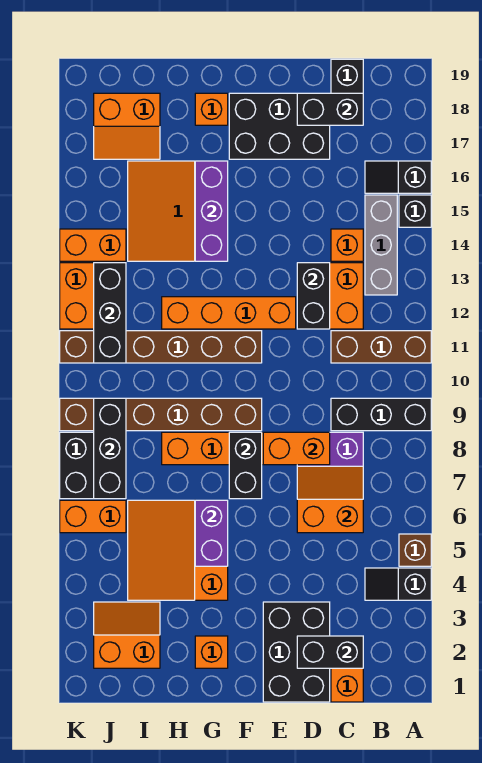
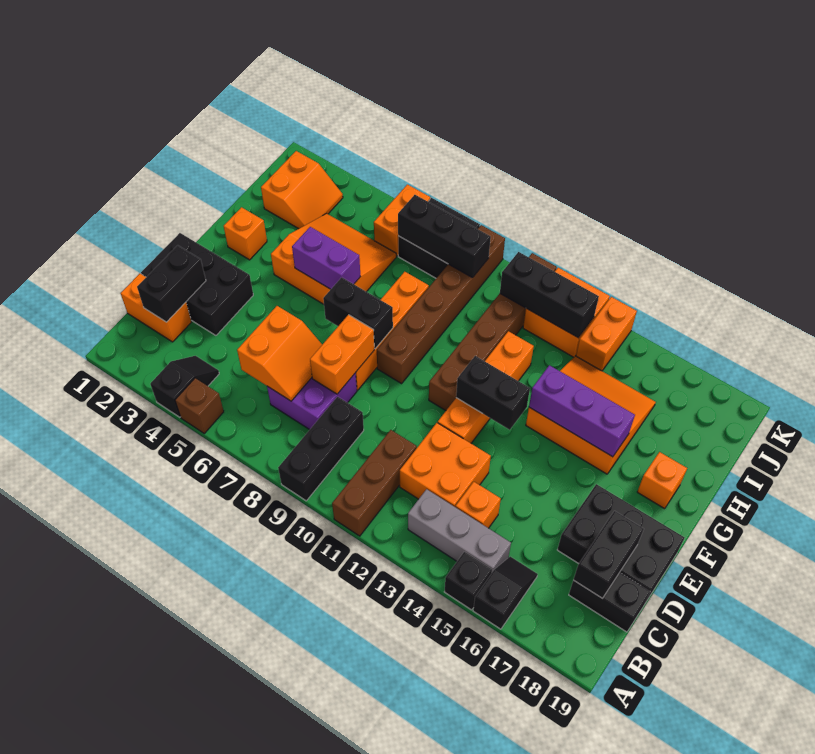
black brick D12:D13 level 2 -> black brick F12:F13 level 2
black brick D17:F18 level 1 -> black brick D17:E19 level 1
orange slope I17:J18 level 1 top 18 -> none

